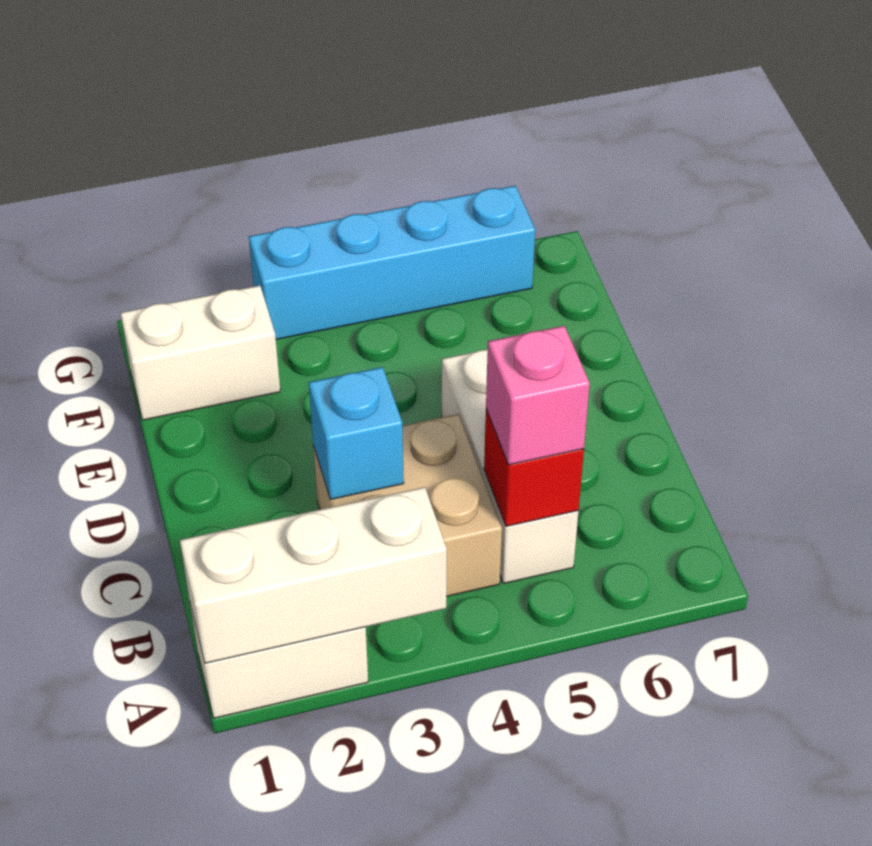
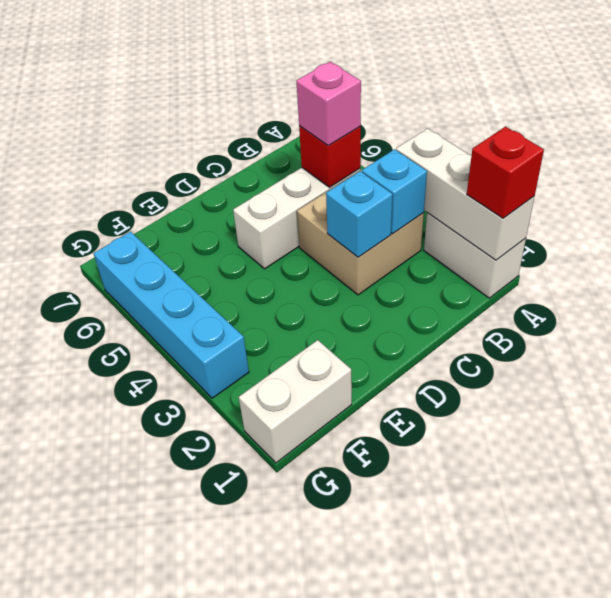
none -> red brick A1 level 3
none -> cyan brick B3 level 2
white brick F1:F2 level 1 -> white brick F1:G1 level 1

